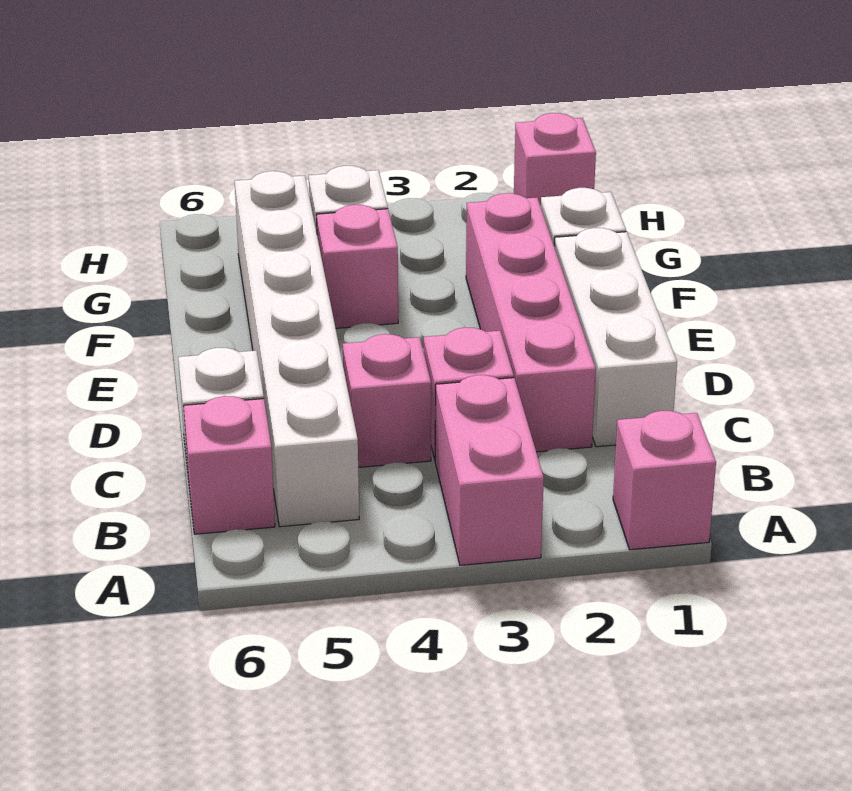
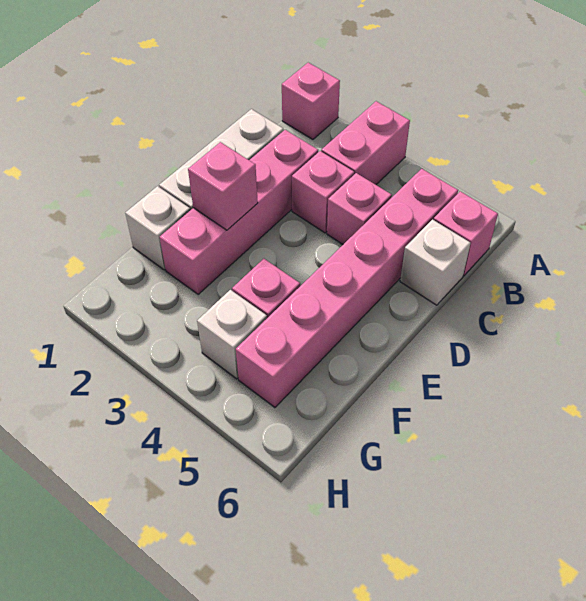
white brick B5:G5 level 1 -> pink brick B5:G5 level 1
pink brick H1 level 1 -> pink brick E2 level 2

